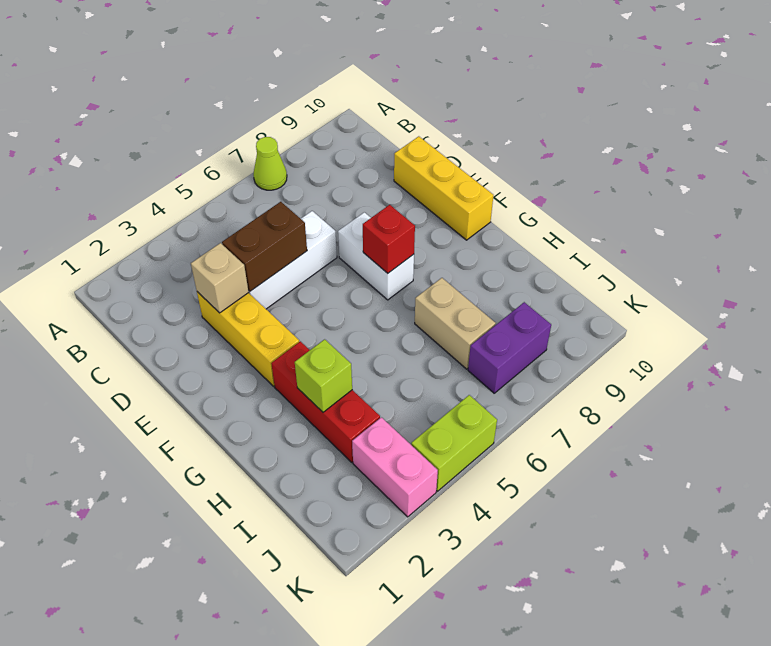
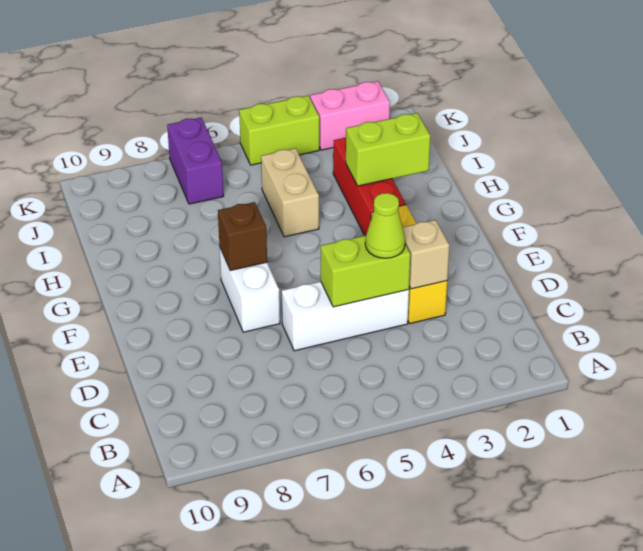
lime cone A7 level 1 -> lime cone D4 level 3
brown brick D4:D5 level 2 -> lime brick D4:D5 level 2
yellow brick D10:F10 level 1 -> none
red brick F7 level 2 -> brown brick F7 level 2
lime brick H3 level 2 -> lime brick H2:H3 level 2
tan brick H7:I7 level 1 -> tan brick H5:I5 level 1
pink brick J3:K3 level 1 -> pink brick K2:K3 level 1
purple brick J7:J8 level 1 -> purple brick J7:K7 level 1

